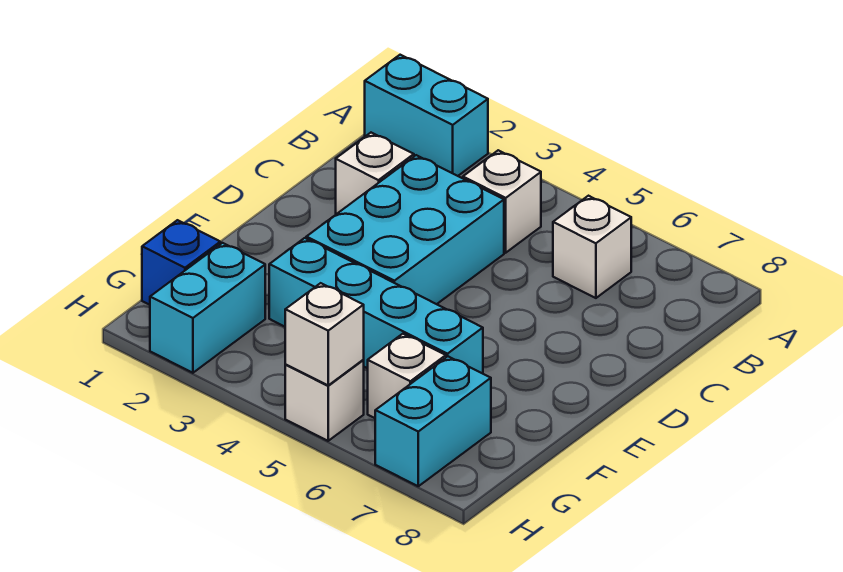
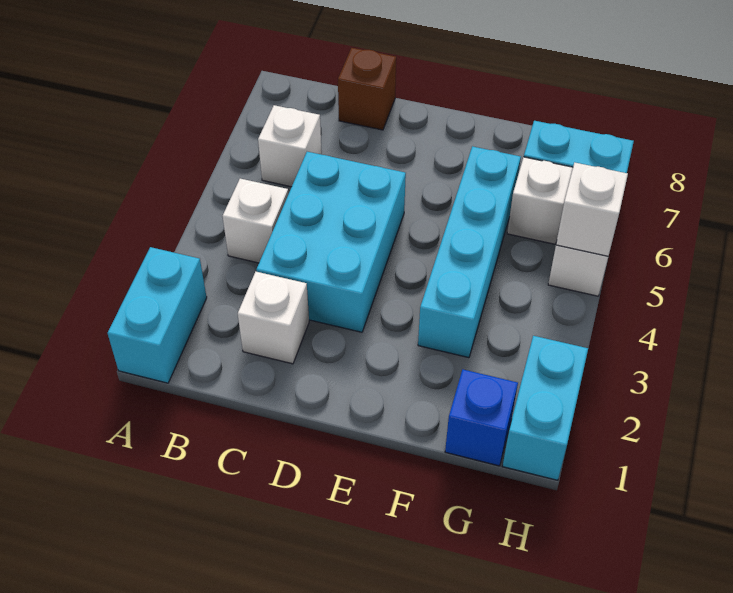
cyan brick C3:E4 level 1 -> cyan brick C3:D5 level 1
none -> brown brick C8 level 1
cyan brick G2:H2 level 1 -> cyan brick H1:H2 level 1

